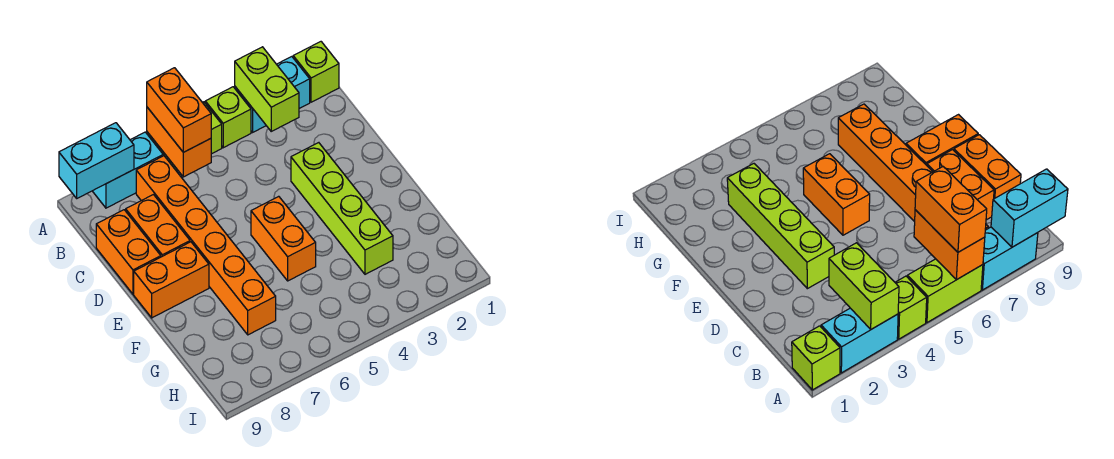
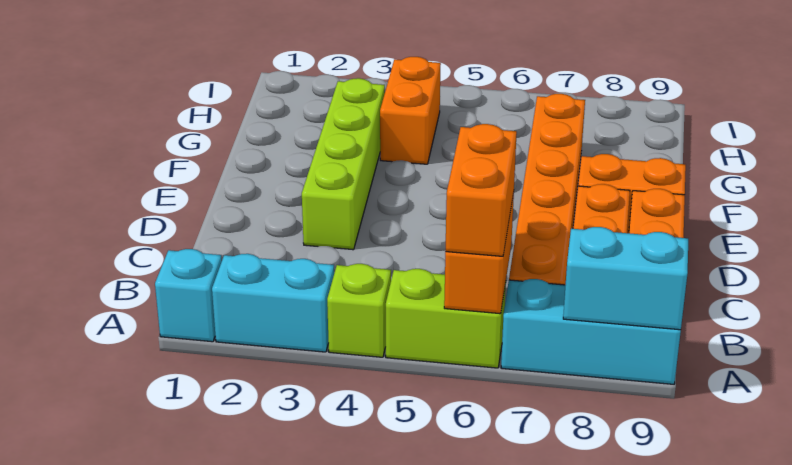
lime brick A1 level 1 -> cyan brick A1 level 1
lime brick A3:B3 level 2 -> none
cyan brick A7:A8 level 1 -> cyan brick A7:A9 level 1
orange brick E5:F5 level 1 -> orange brick G4:H4 level 1

